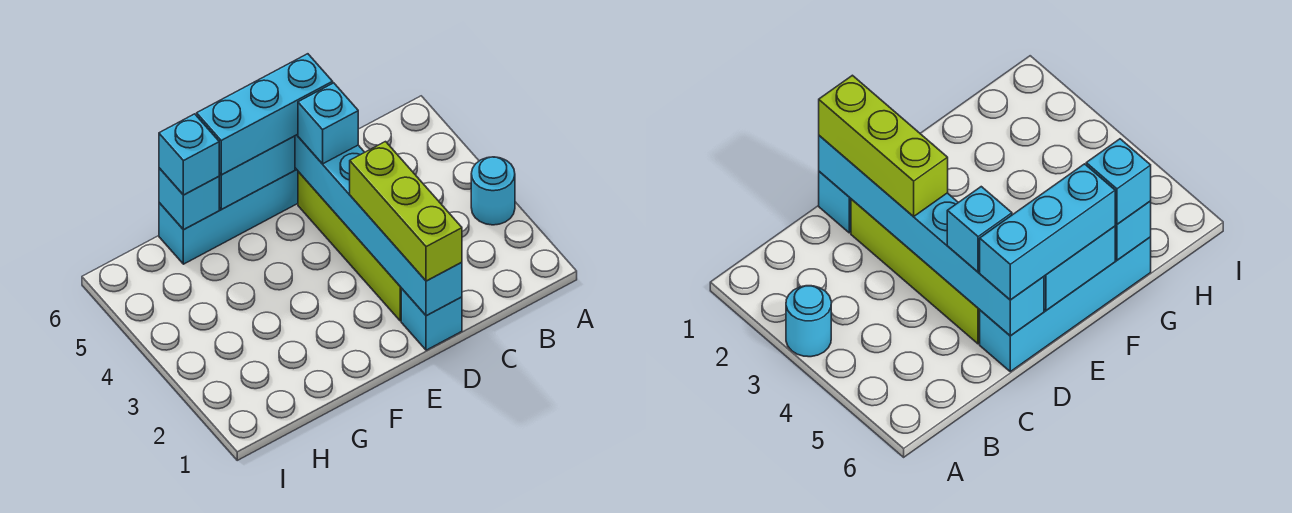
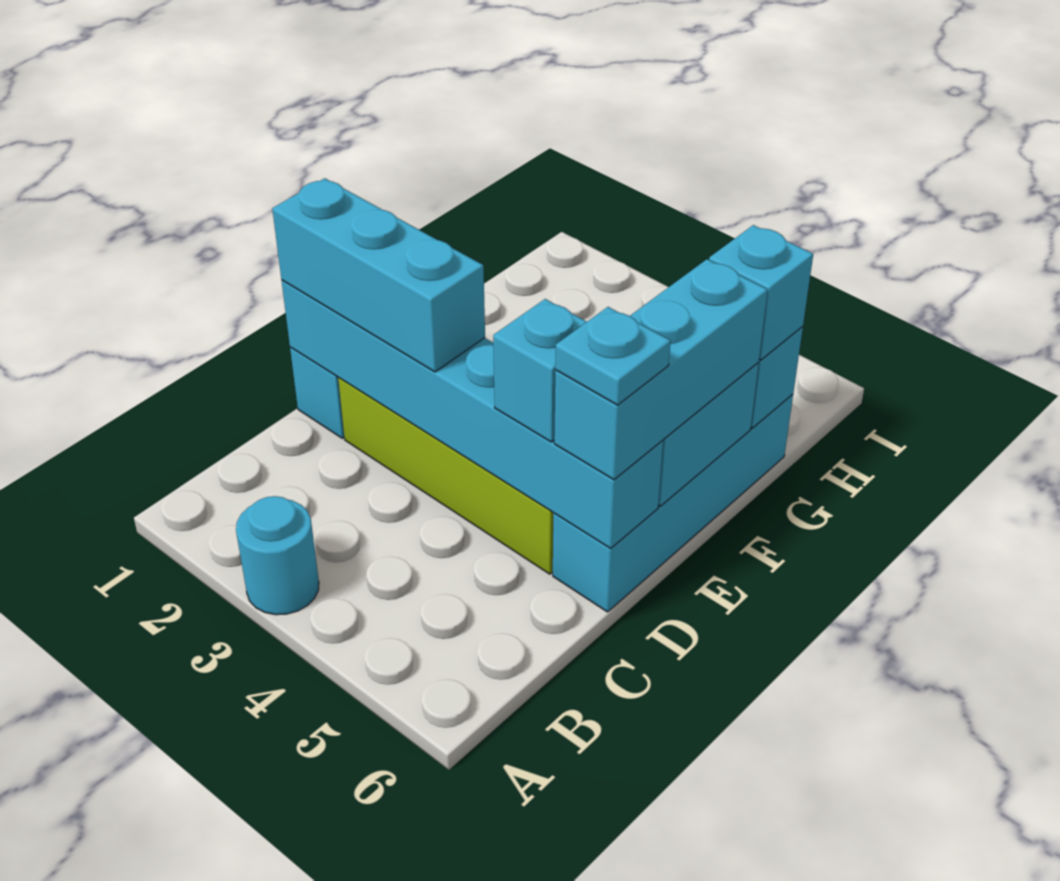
lime brick D1:D3 level 3 -> cyan brick D1:D3 level 3
none -> cyan plate D6 level 4

